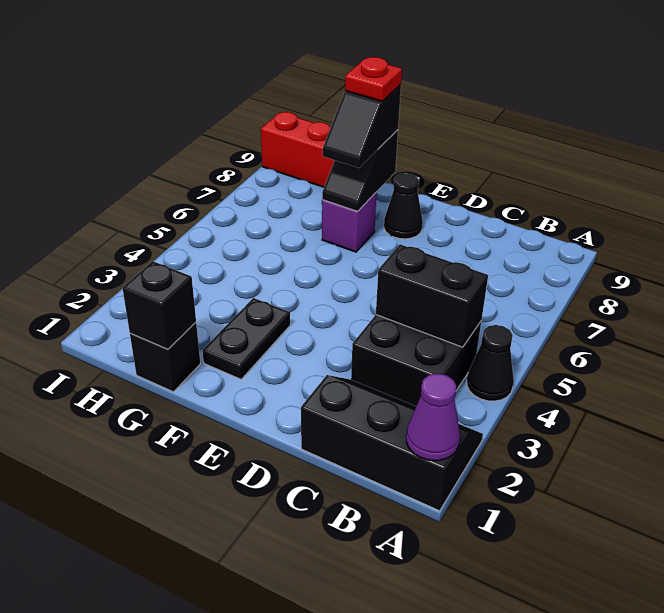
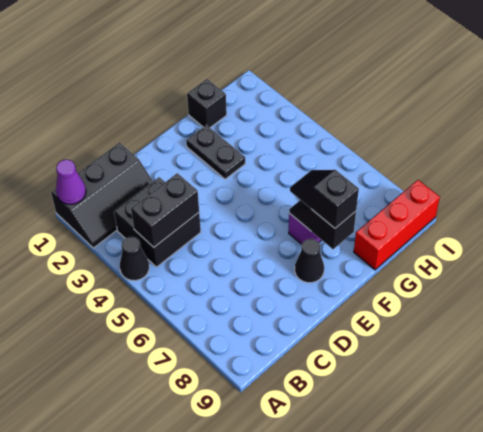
red plate F8 level 4 -> none
black brick G1 level 2 -> none

